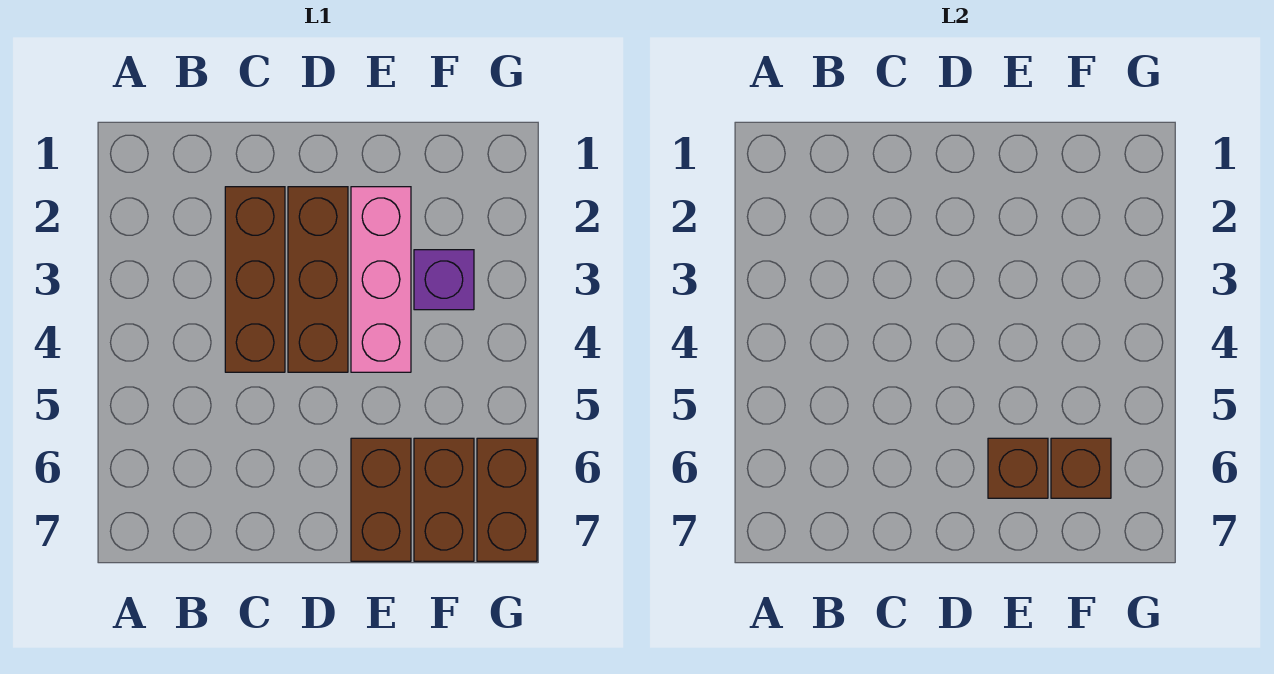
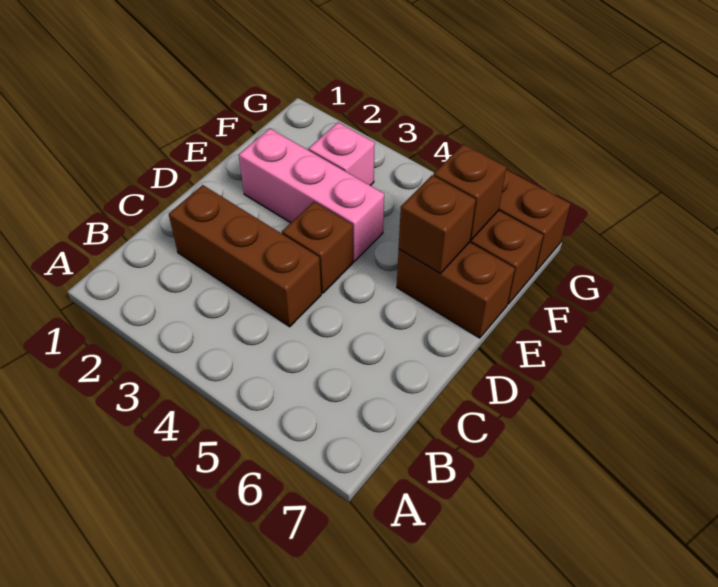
brown brick D2:D4 level 1 -> brown brick D4 level 1
purple brick F3 level 1 -> pink brick F3 level 1

